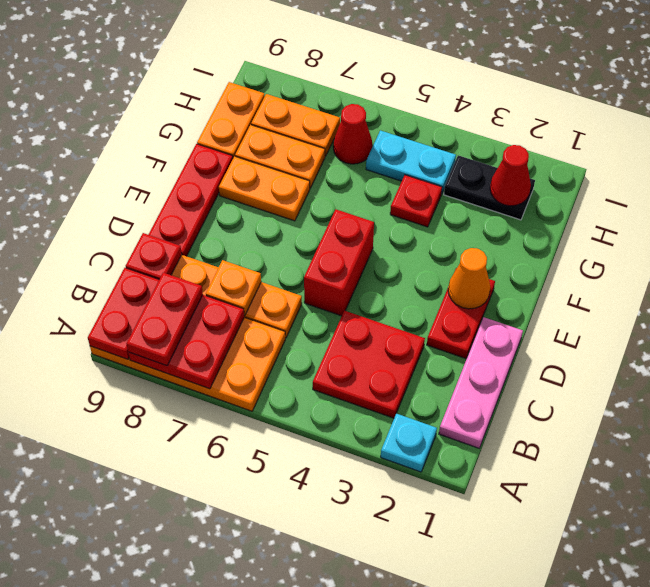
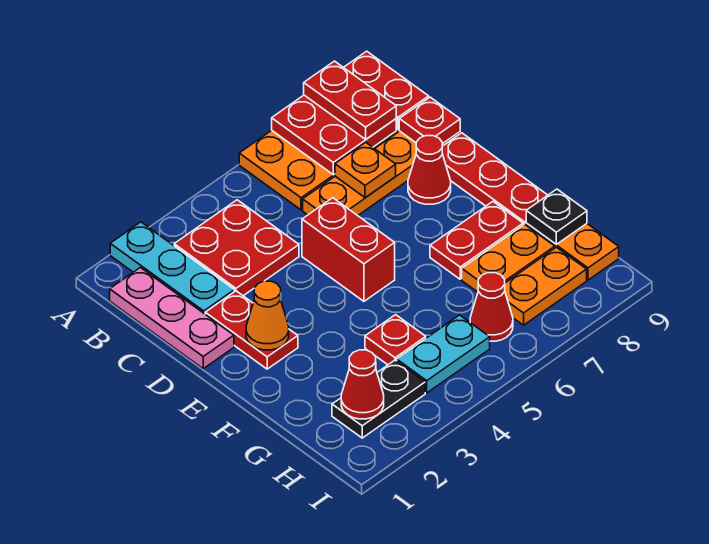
cyan plate A2 level 1 -> cyan plate A2:C2 level 1
none -> red cone D8 level 1
orange plate F7:F8 level 1 -> red plate F7:F8 level 1
none -> black plate G9 level 2

